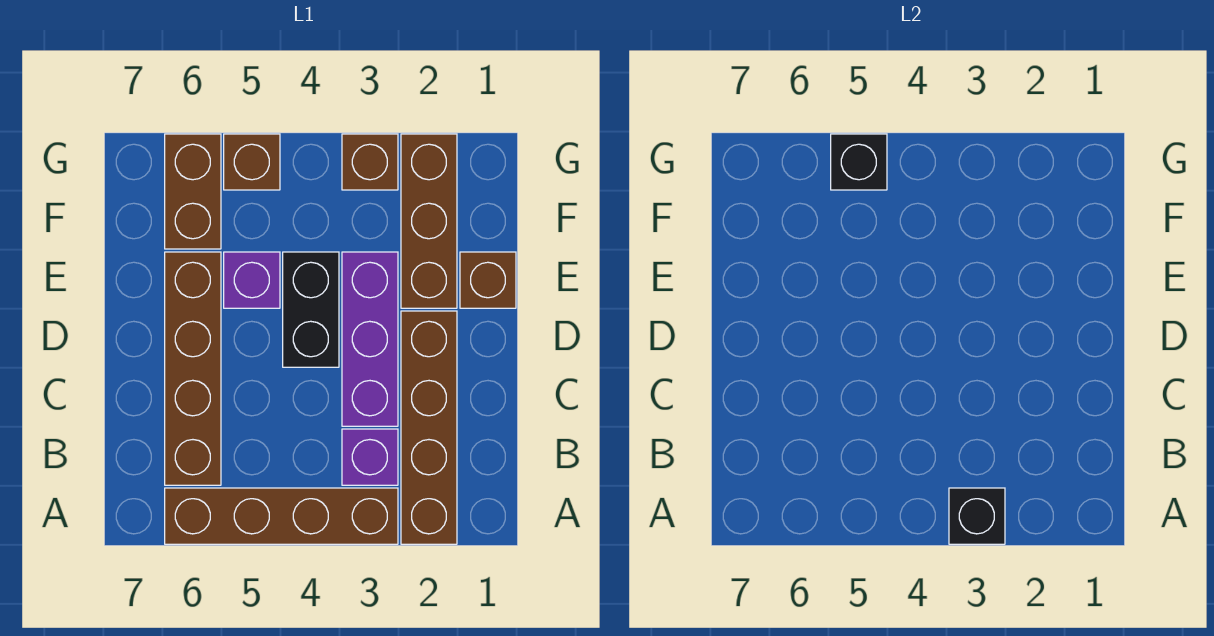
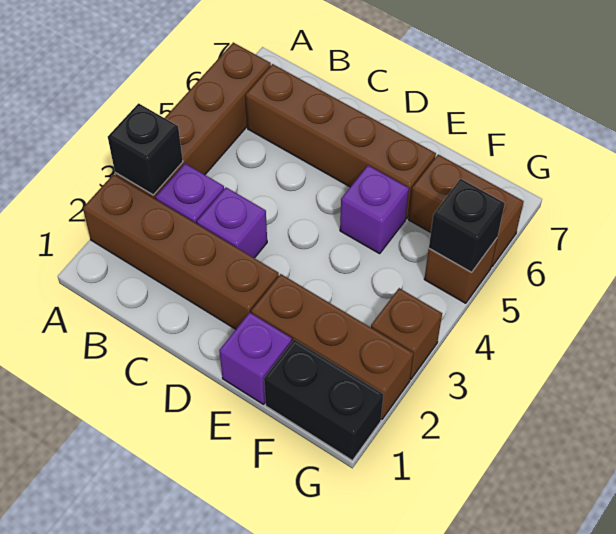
purple brick C3:E3 level 1 -> purple brick C3 level 1
black brick D4:E4 level 1 -> black brick F1:G1 level 1
brown brick E1 level 1 -> purple brick E1 level 1

